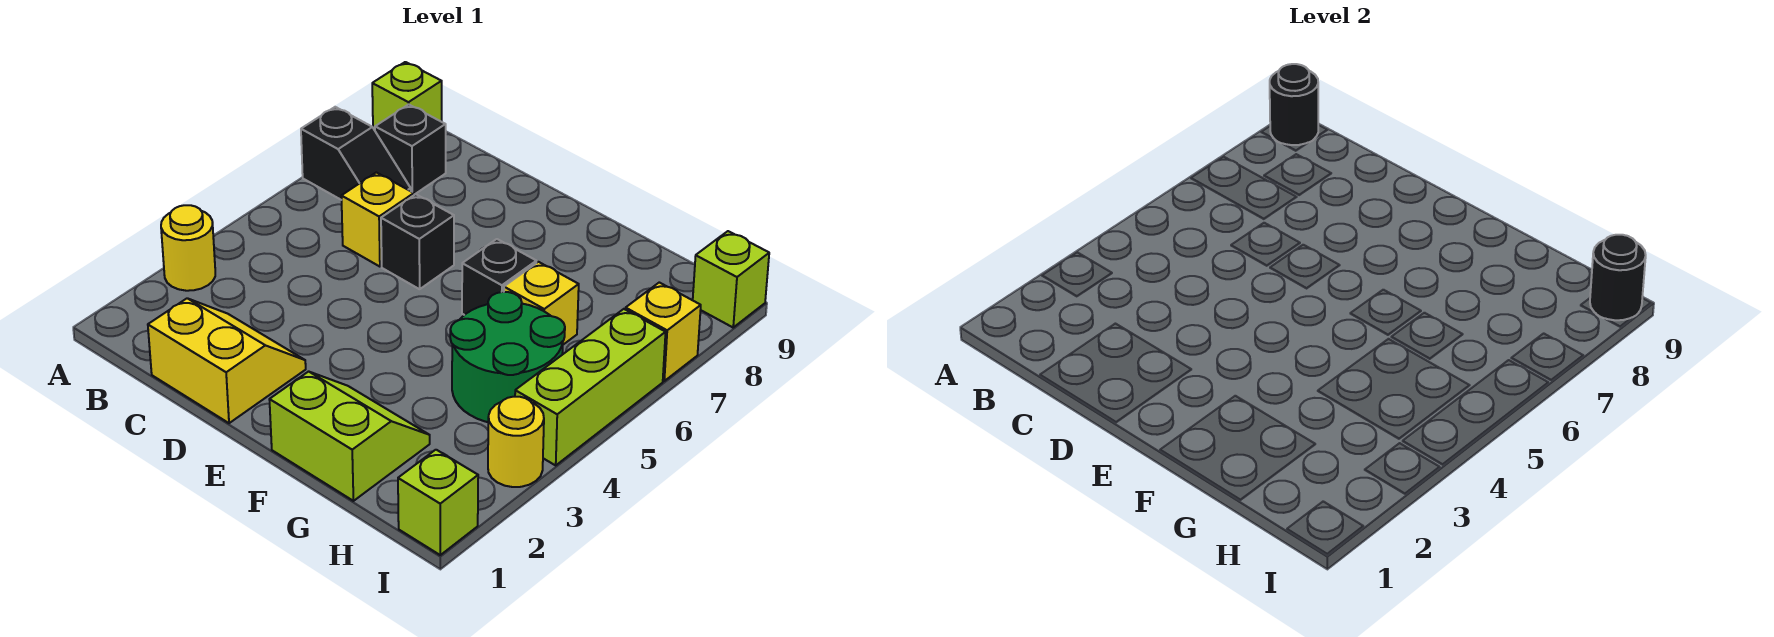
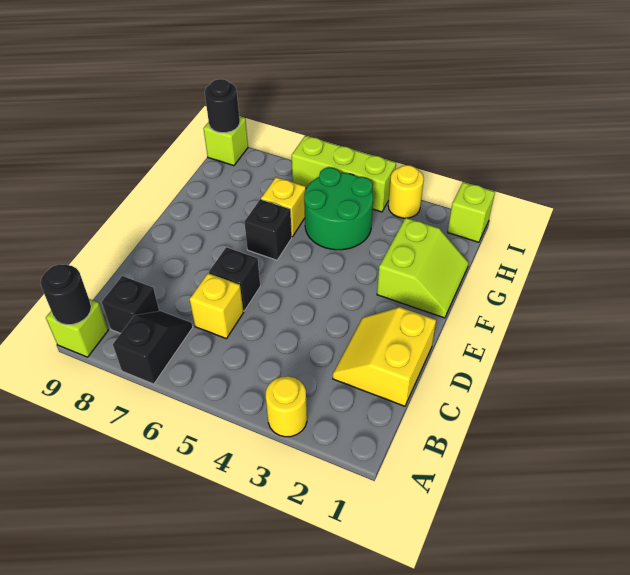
lime slope F1:G2 level 1 top 1 -> lime slope F1:G2 level 1 top 2
yellow brick I7 level 1 -> none

